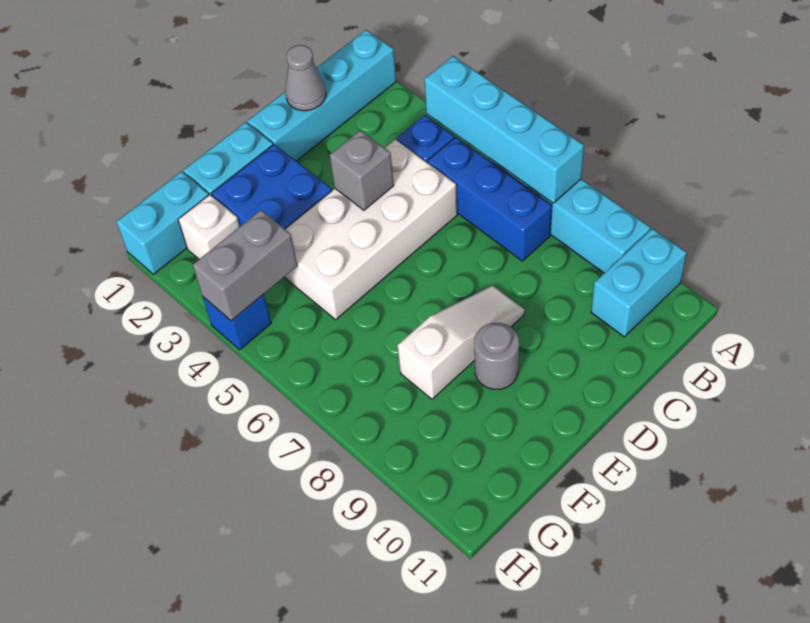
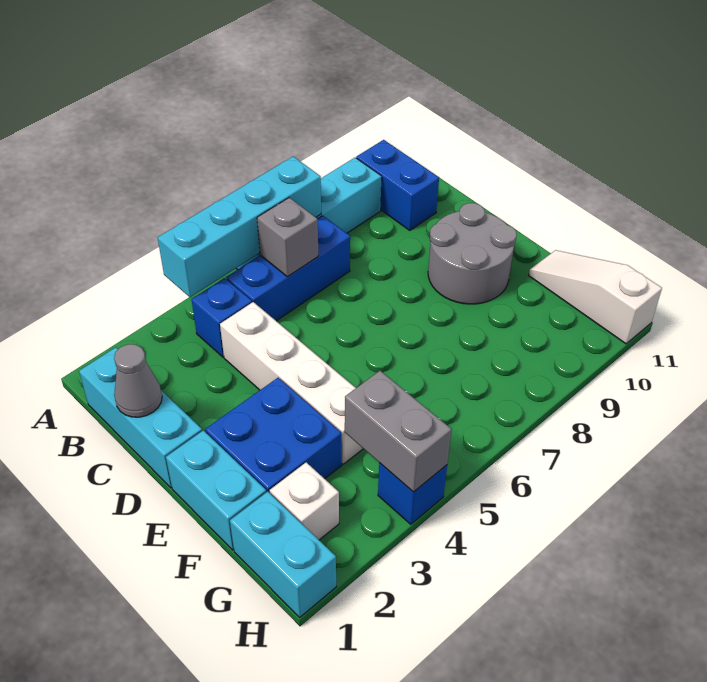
cyan brick A1:D1 level 1 -> cyan brick B1:D1 level 1
cyan brick A10:B10 level 1 -> blue brick A10:B10 level 1
white brick C4:F5 level 1 -> white brick C4:F4 level 1
grey brick D4 level 2 -> grey brick B6 level 2
white slope D8:F8 level 1 top F -> white slope F11:H11 level 1 top H
grey round brick E9 level 1 -> grey round brick D9:E10 level 1

